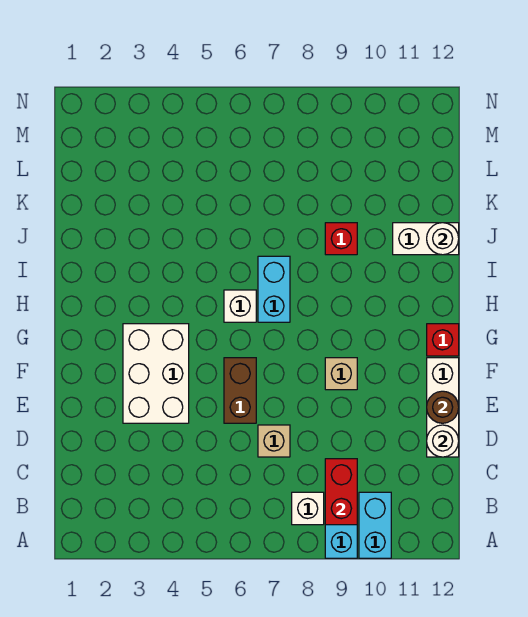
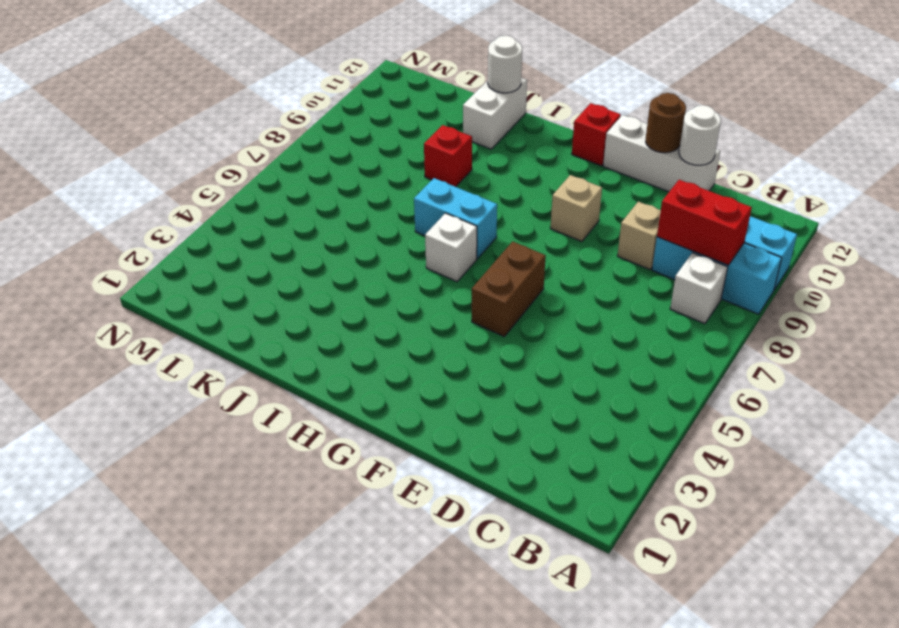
tan brick D7 level 1 -> tan brick D9 level 1
white brick E3:G4 level 1 -> none
brown brick E6:F6 level 1 -> brown brick F5:F6 level 1

